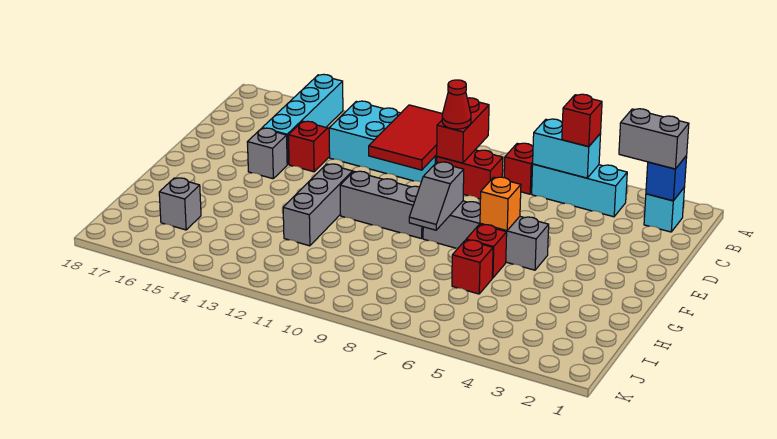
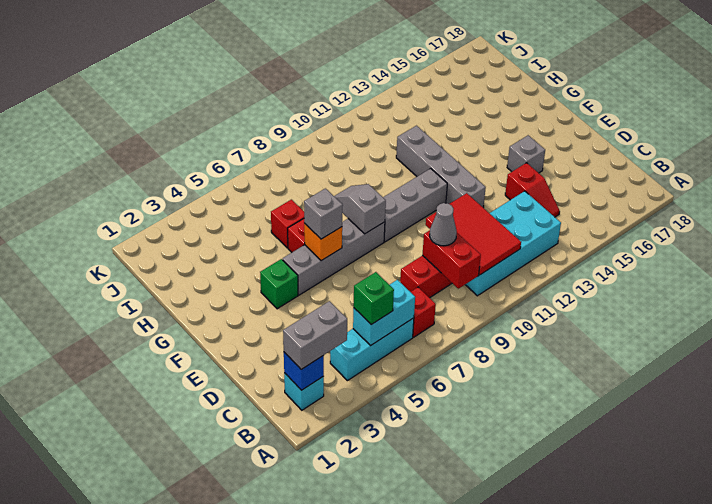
cyan brick A15:D15 level 1 -> none
red brick B5 level 3 -> green brick B5 level 3
red cone C9 level 3 -> grey cone C9 level 3
none -> green brick F4 level 1
grey brick F12:H12 level 1 -> grey brick E12:H12 level 1
grey brick I16 level 1 -> grey brick F6 level 3

